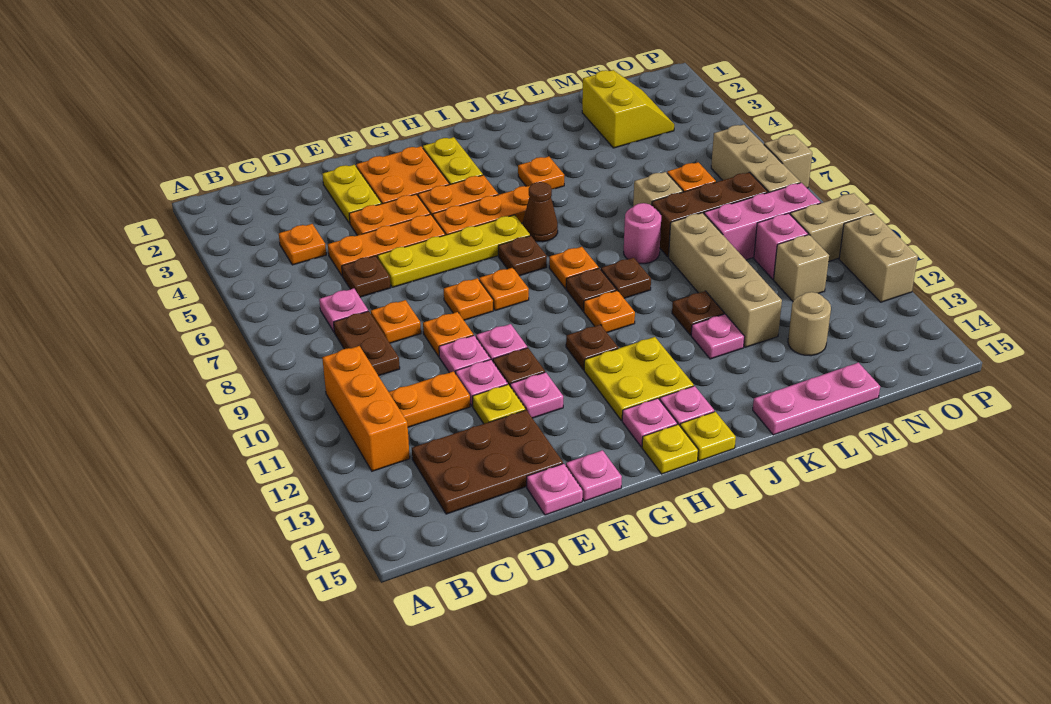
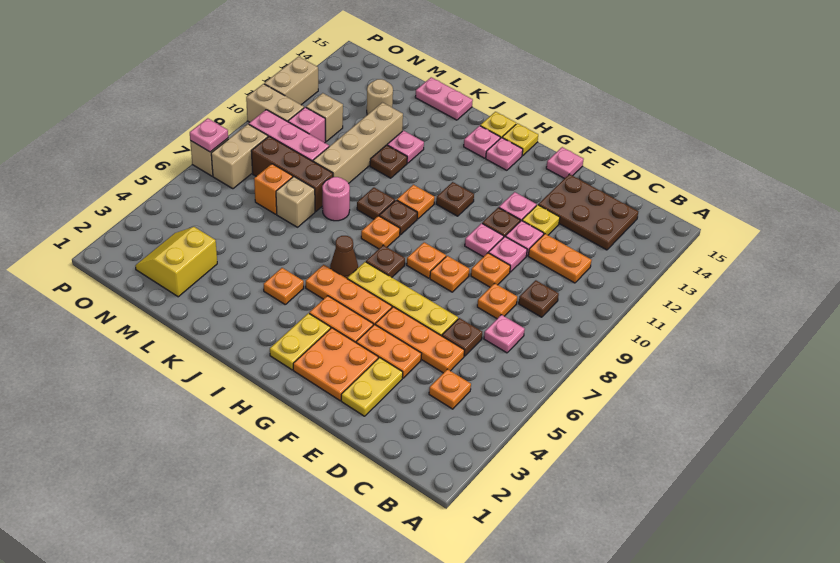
orange brick B10:B12 level 1 -> none
brown plate C8:C9 level 1 -> brown plate C9 level 1
pink plate E15 level 1 -> pink plate P7 level 2
yellow plate H12:I13 level 1 -> none
pink plate K15:M15 level 1 -> pink plate K15:L15 level 1
tan brick O6:O8 level 1 -> tan brick O7:O8 level 1

